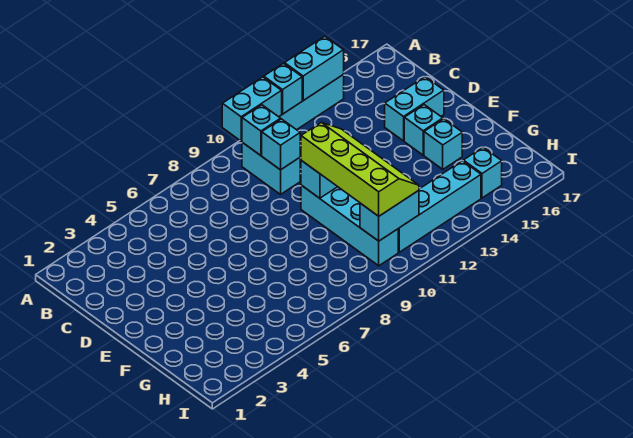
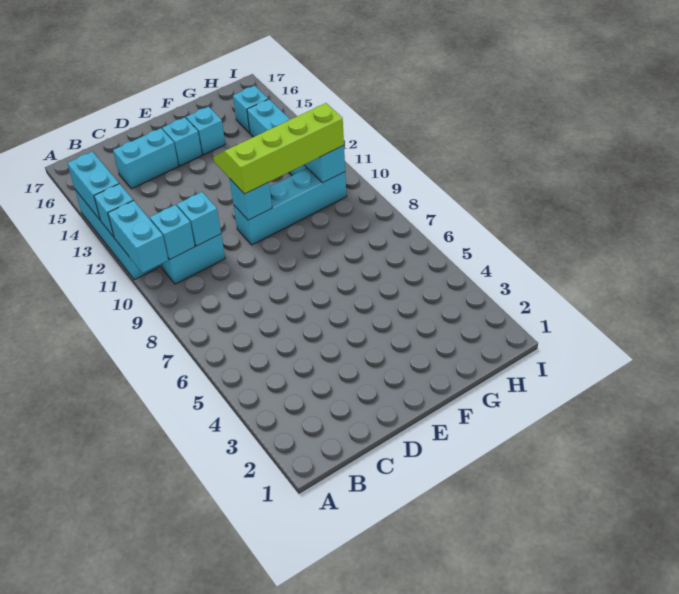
cyan brick D15:D16 level 1 -> cyan brick C15:D15 level 1

